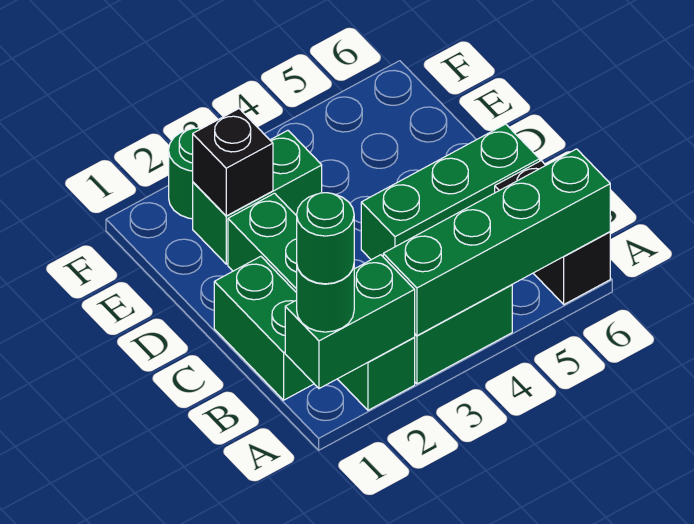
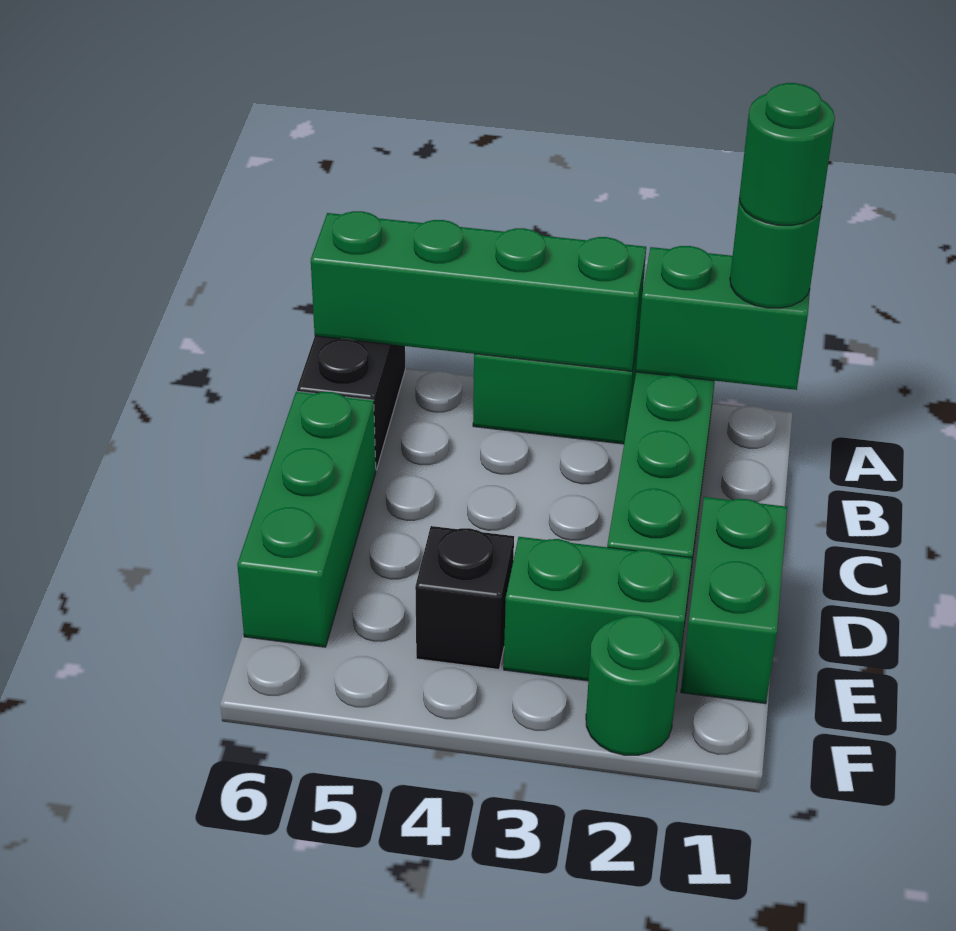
green brick B1:C1 level 1 -> green brick D1:E1 level 1
green brick C4:C6 level 1 -> green brick C6:E6 level 1
black brick E2 level 2 -> black brick E4 level 1

